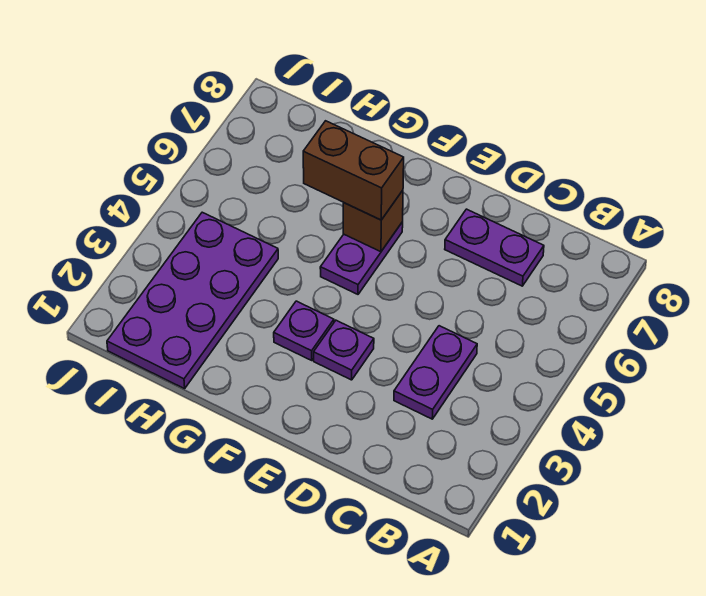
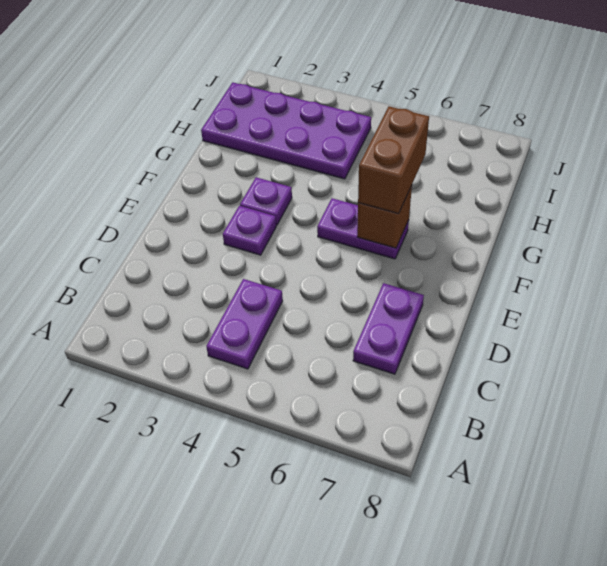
purple plate C3:C4 level 1 -> purple plate B4:C4 level 1

